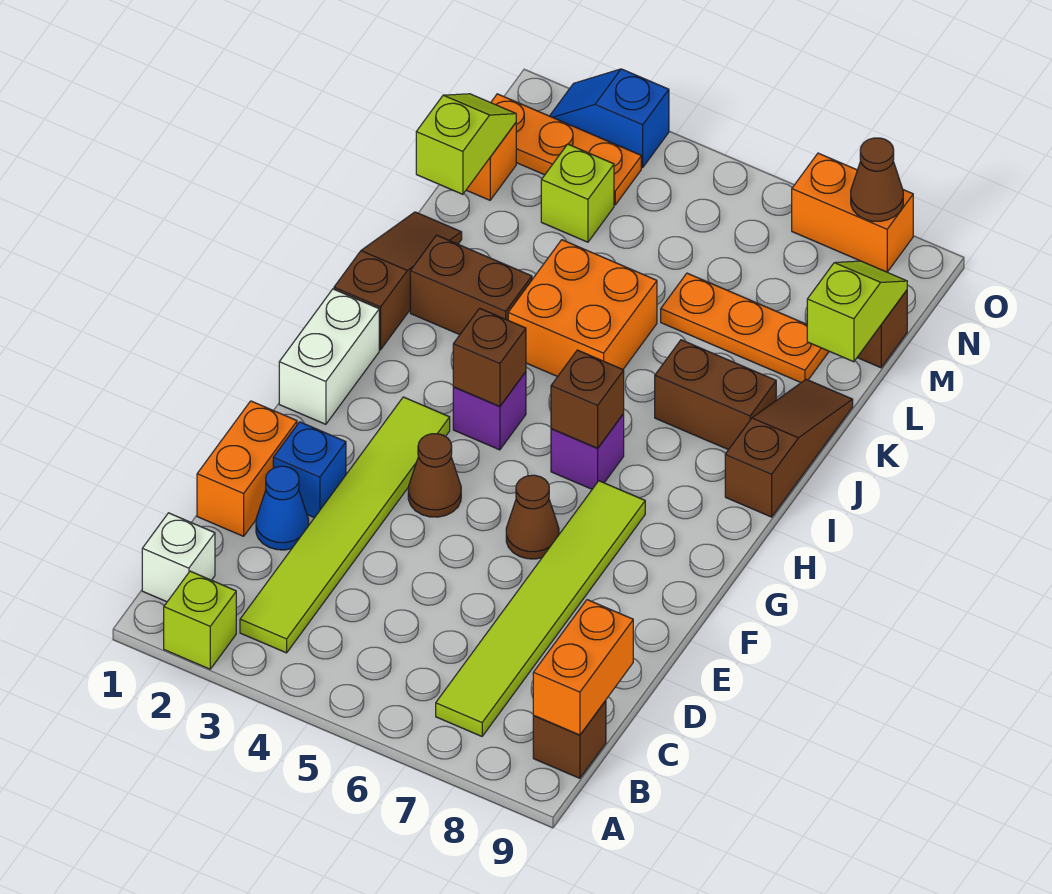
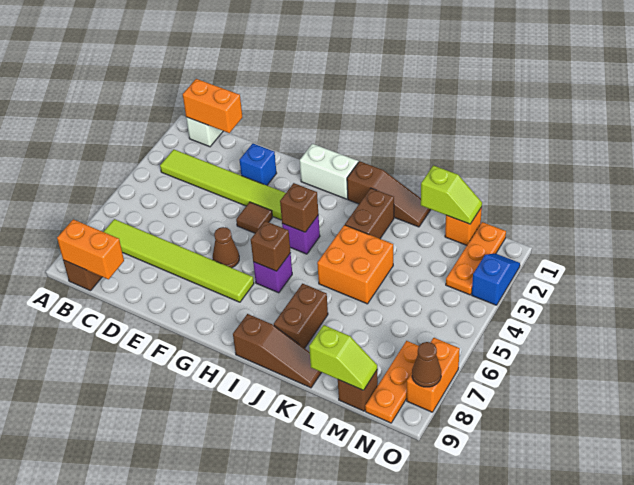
lime brick A2 level 1 -> none
orange brick D1:E1 level 1 -> orange brick B1:C1 level 2
blue cone D2 level 1 -> none
brown cone F4 level 1 -> brown tile F4 level 1
orange plate L6:L8 level 1 -> orange plate N7:N9 level 1
lime brick M3 level 1 -> none

